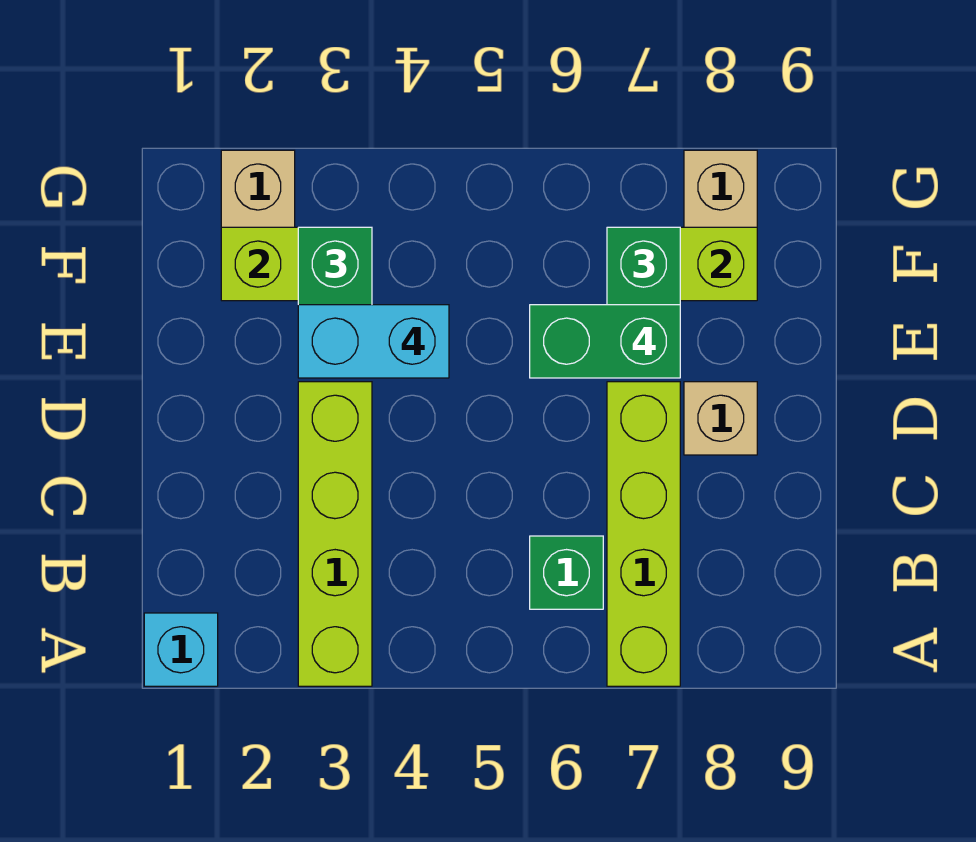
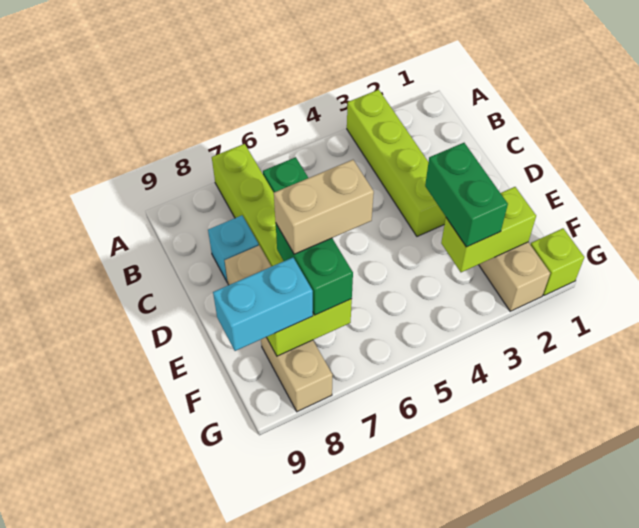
cyan brick A1 level 1 -> cyan brick C8 level 1
cyan brick E3:E4 level 4 -> cyan brick F8:F9 level 3
green brick E6:E7 level 4 -> tan brick E6:E7 level 4
none -> lime brick G1 level 1

